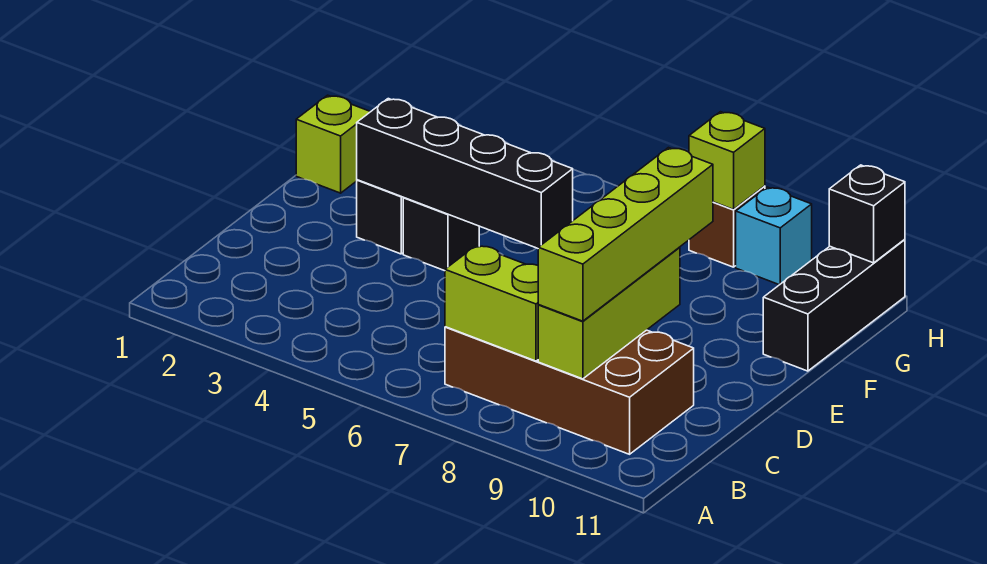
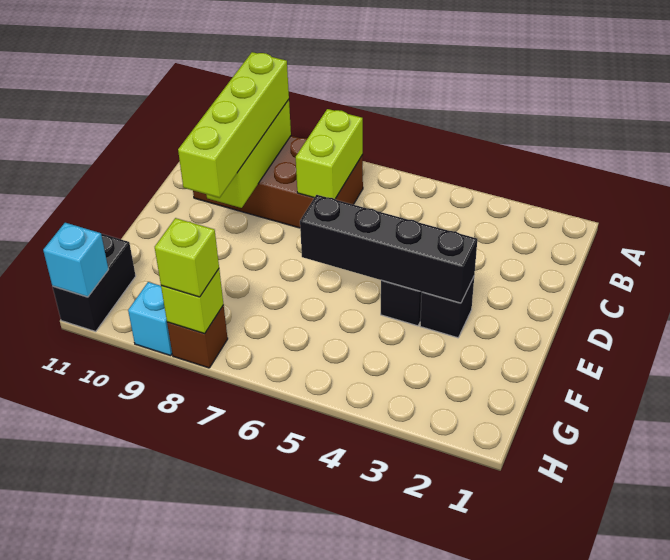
lime brick B7:B8 level 2 -> lime brick B7:C7 level 2
lime brick F1 level 1 -> lime brick H8 level 3
black brick F11:H11 level 1 -> black brick G11:H11 level 1
black brick H11 level 2 -> cyan brick H11 level 2

